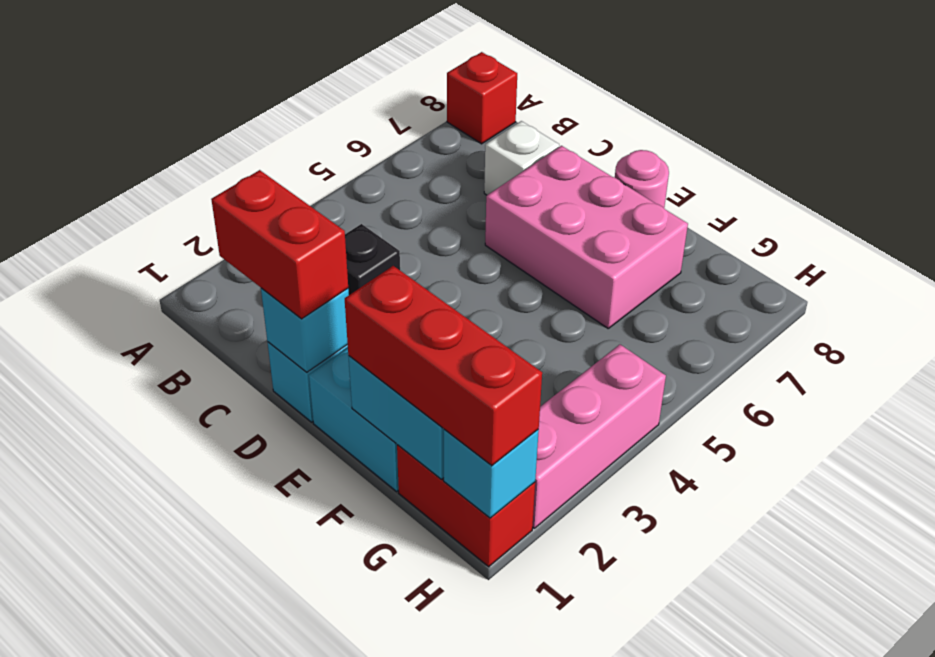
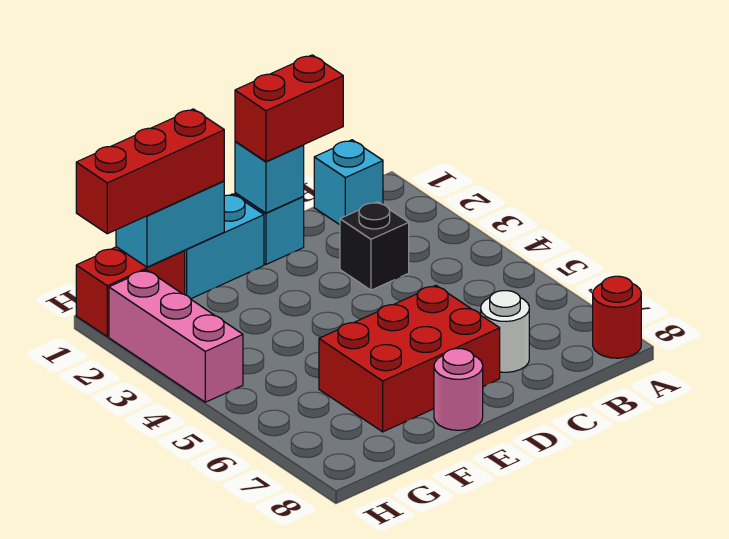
red brick A8 level 1 -> red round brick A8 level 1
white brick C7 level 1 -> white round brick C7 level 1
pink brick D6:F7 level 1 -> red brick D6:F7 level 1
cyan brick H1 level 2 -> cyan brick B1 level 1

